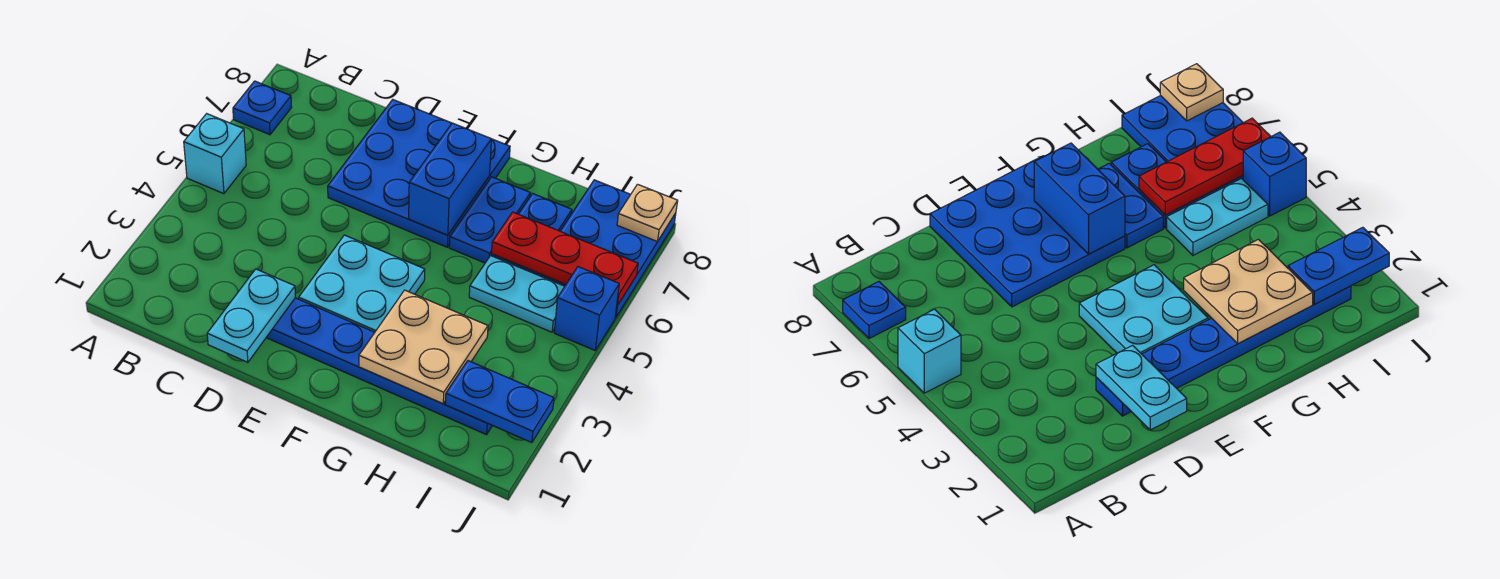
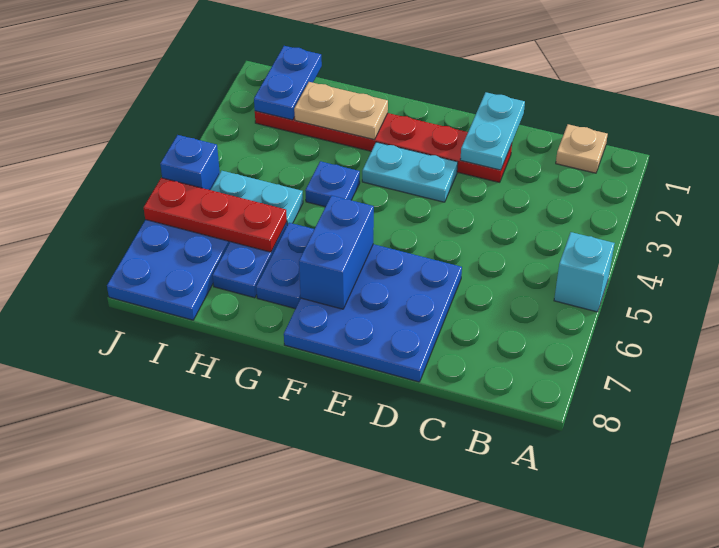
blue plate A7 level 1 -> blue plate G4 level 1
blue plate D2:I2 level 1 -> red plate D2:I2 level 1
cyan plate E3:F4 level 1 -> cyan plate E3:F3 level 1
tan plate G2:H3 level 2 -> tan plate G2:H2 level 2
blue plate I2:J2 level 2 -> blue plate I1:I2 level 2
tan plate J8 level 2 -> tan plate B1 level 1

